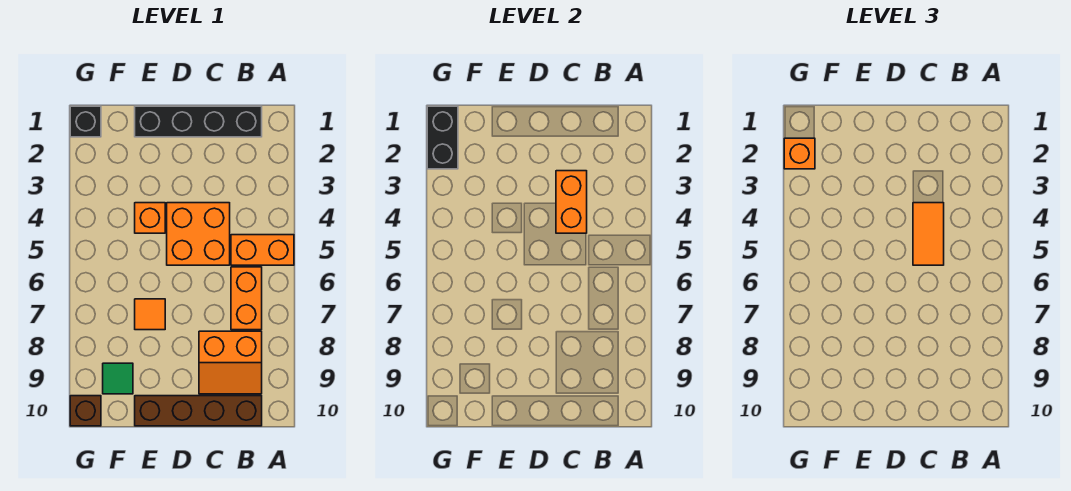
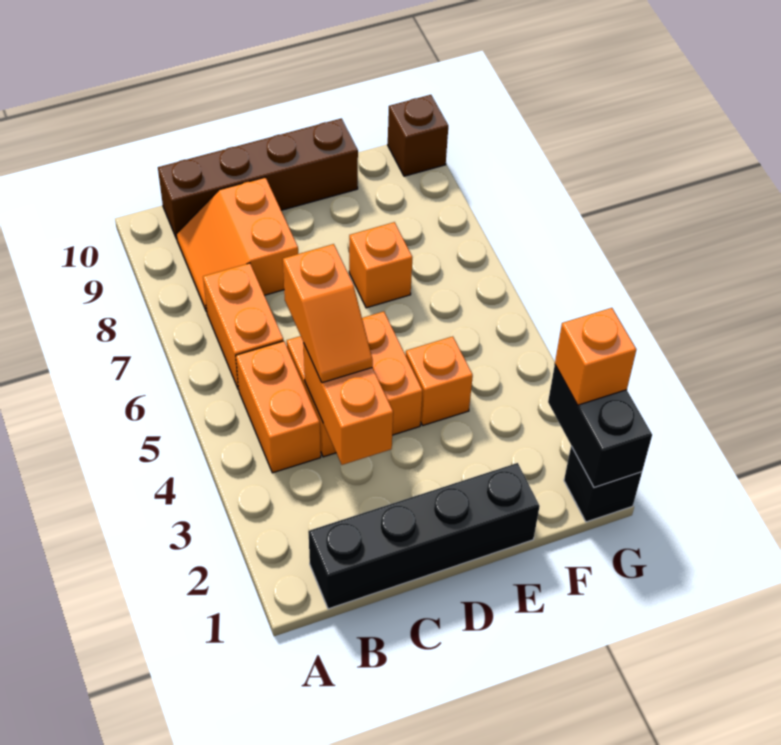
orange brick A5:B5 level 1 -> orange brick B4:B5 level 1
orange slope B8:C9 level 1 top 8 -> orange slope B8:C9 level 1 top C
orange tile C4:C5 level 3 -> orange slope C4:C5 level 3 top 5
orange tile E7 level 1 -> orange brick E7 level 1
green tile F9 level 1 -> none

